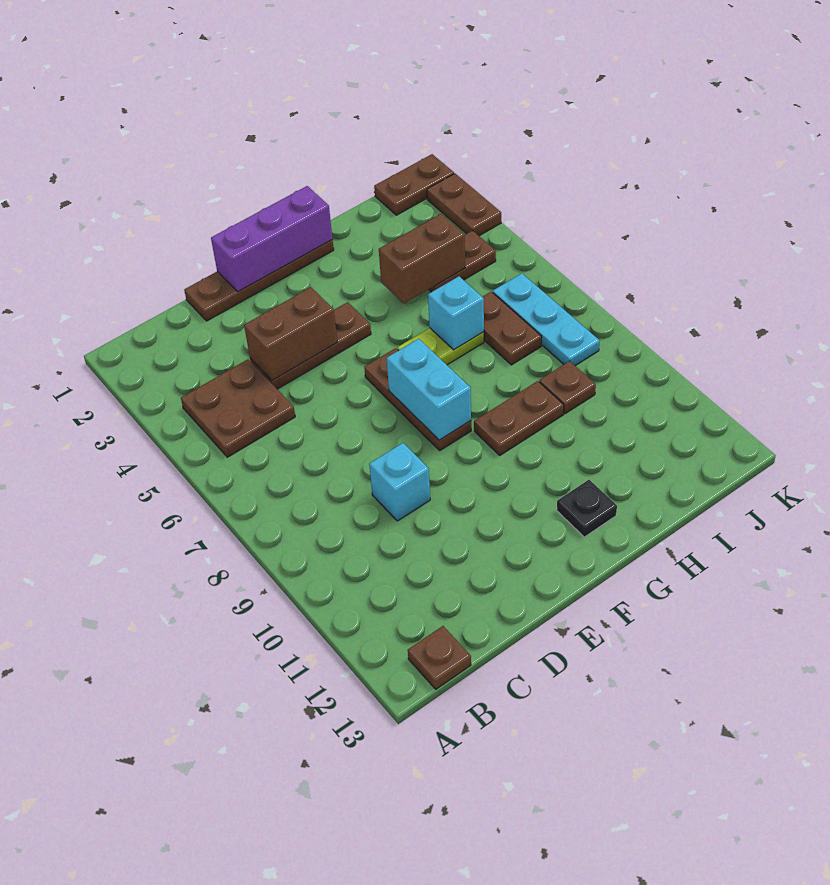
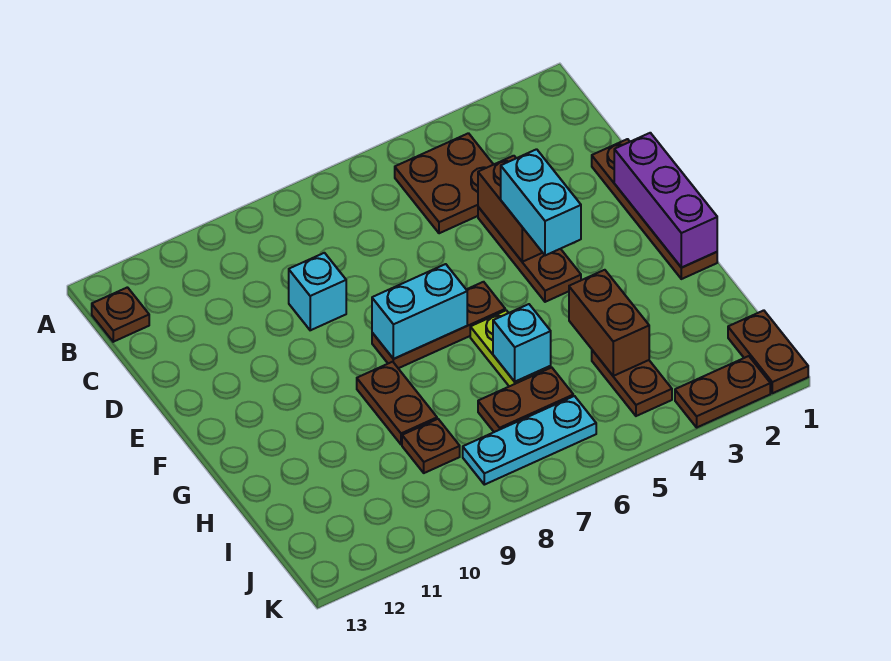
none -> cyan brick E4:F4 level 3
black plate G12 level 1 -> none

